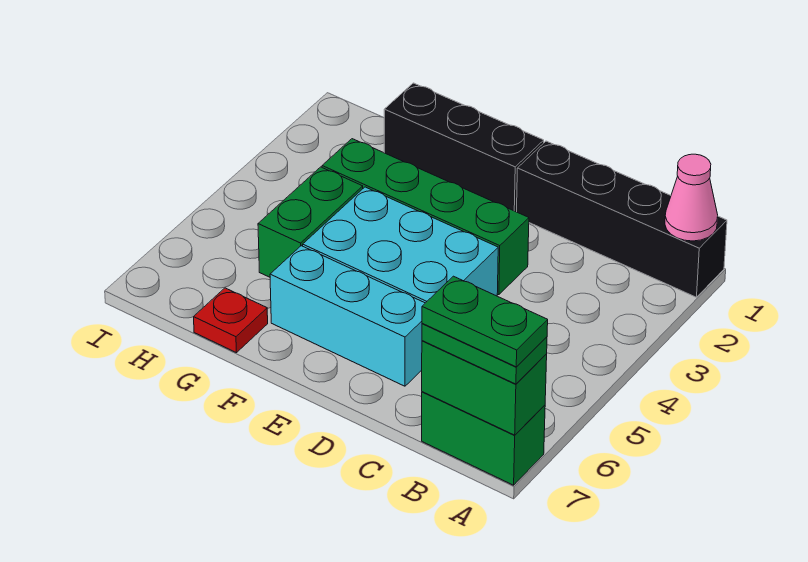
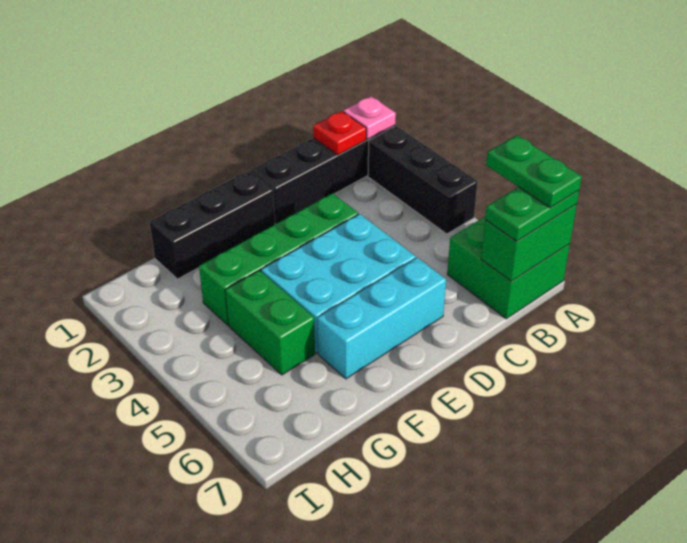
pink cone A1 level 2 -> pink plate A1 level 2
none -> black brick A2:A4 level 1
green brick A7:B7 level 1 -> green brick A6:B7 level 1
green plate A7:B7 level 4 -> green plate A6:A7 level 4
red plate G7 level 1 -> red plate B1 level 2

